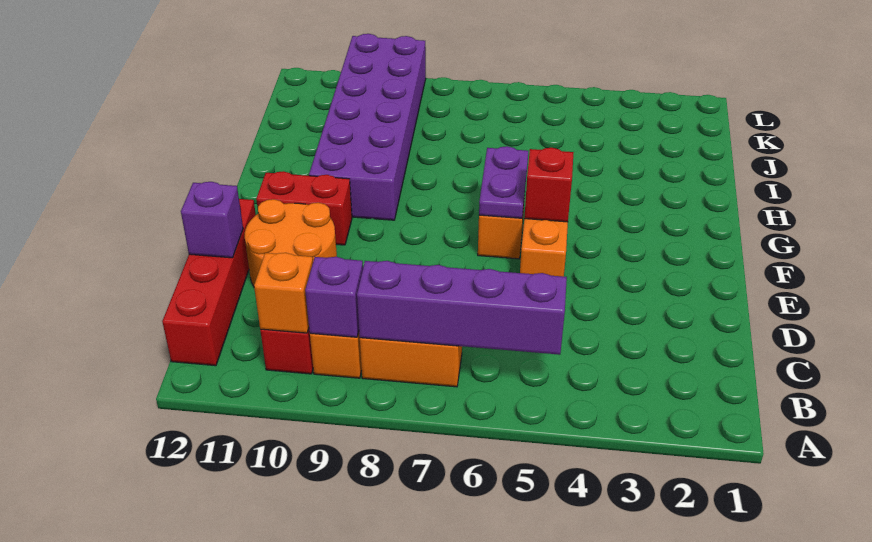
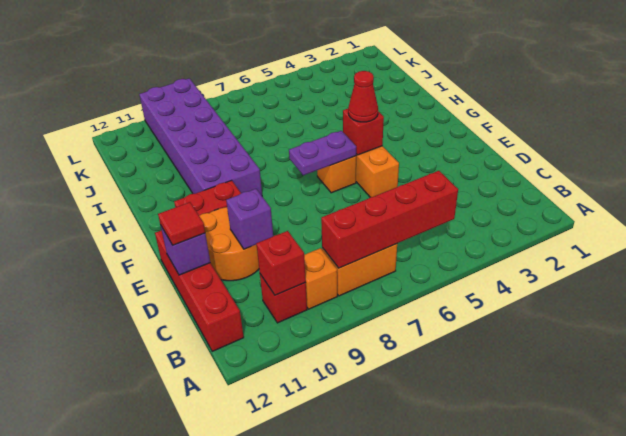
purple brick B5:B8 level 2 -> red brick B5:B8 level 2
purple brick B9 level 2 -> purple brick D10 level 2
orange brick B10 level 2 -> red brick B10 level 2
none -> red tile D12 level 3
none -> red cone F5 level 3
purple plate F6:G6 level 2 -> purple plate F6:F7 level 2

